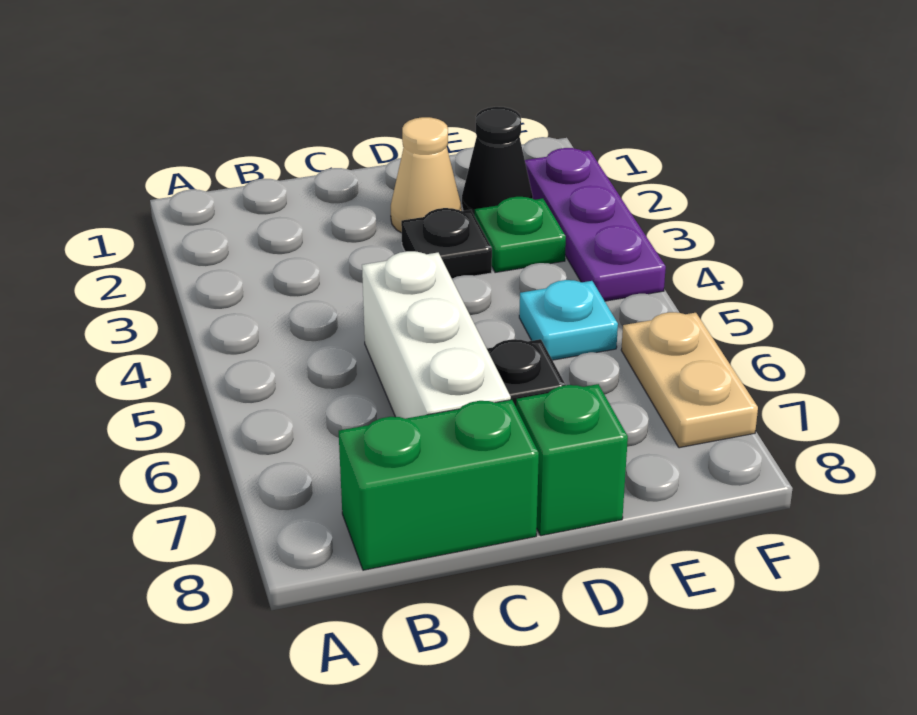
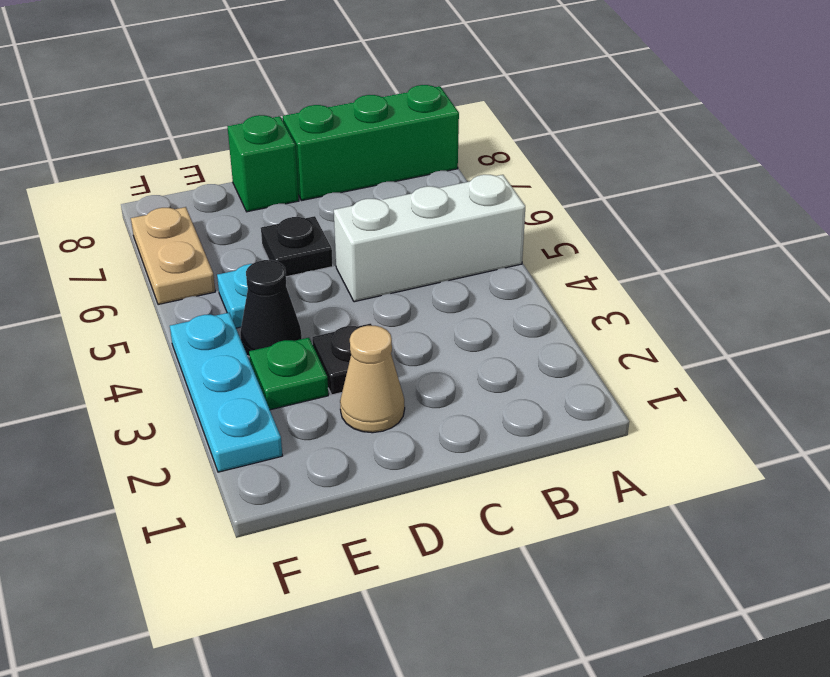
green brick B8:C8 level 1 -> green brick A8:C8 level 1
white brick C5:C7 level 1 -> white brick A5:C5 level 1
black cone E2 level 1 -> black cone E4 level 1
purple plate F2:F4 level 1 -> cyan plate F2:F4 level 1

